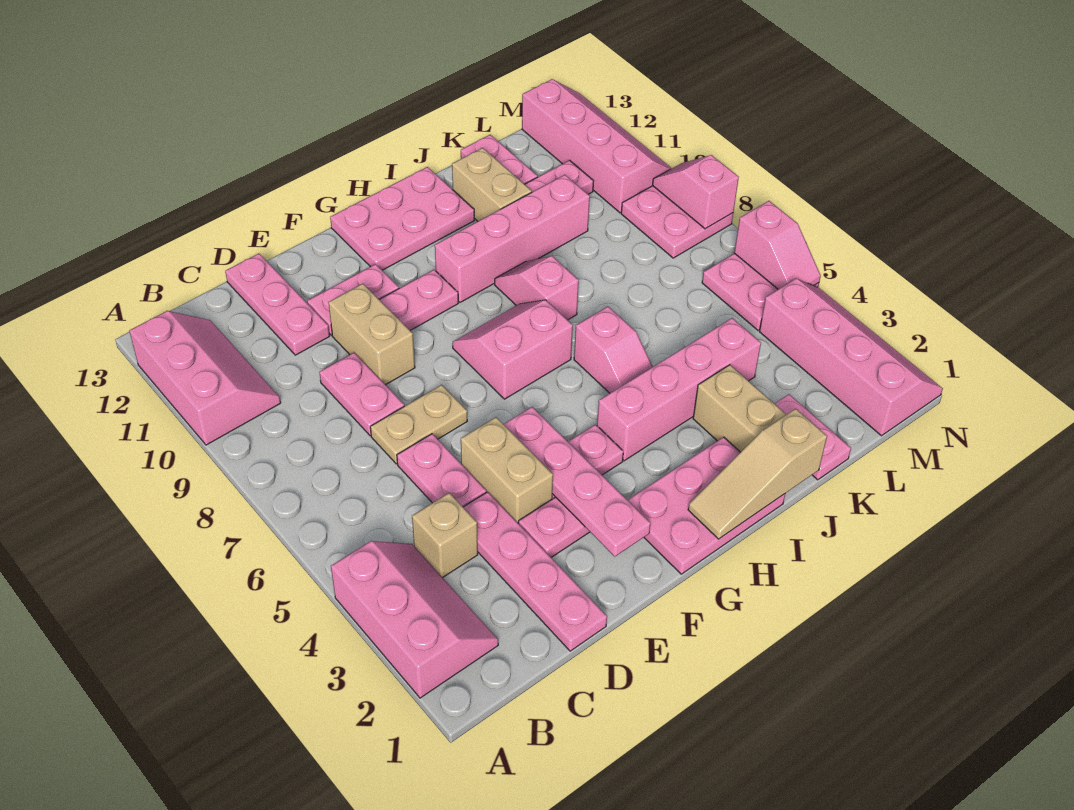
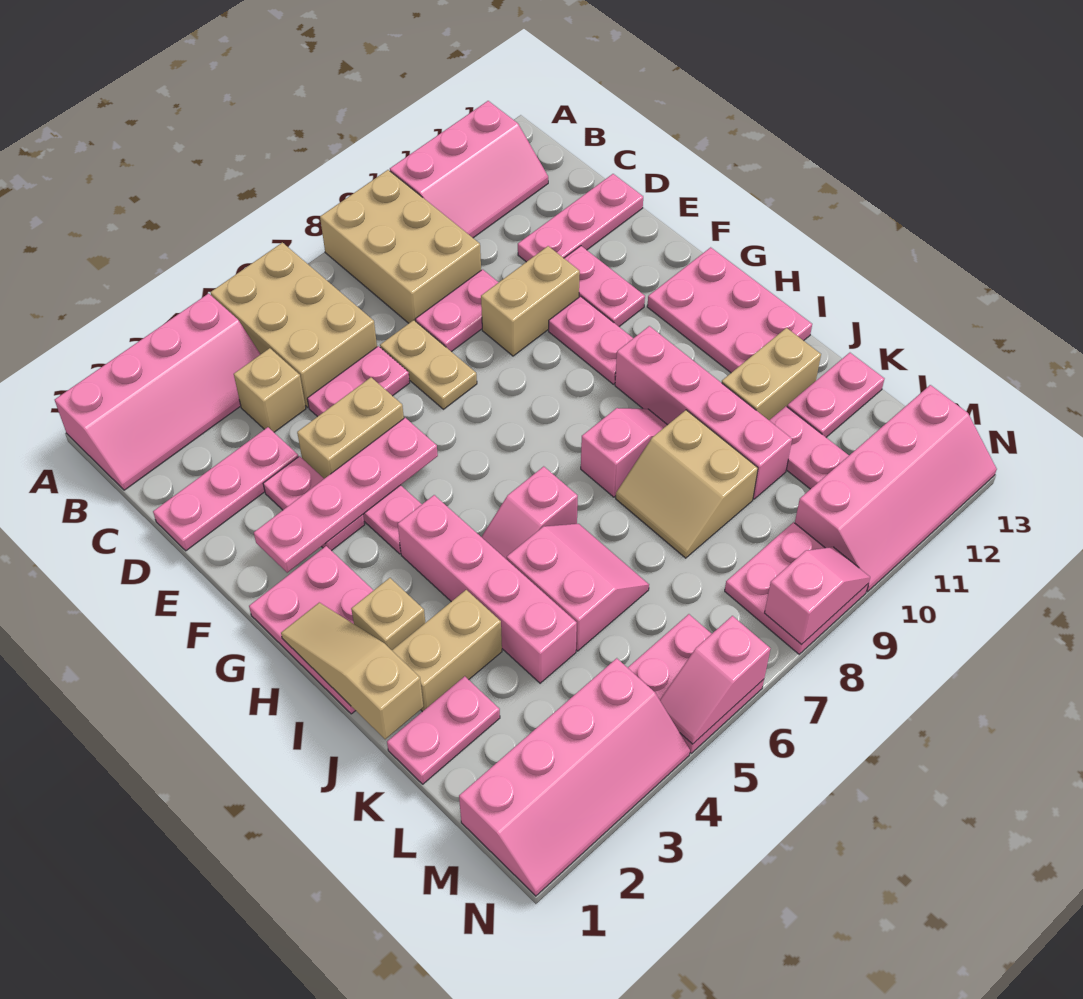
pink slope A2:B4 level 1 top A -> pink slope A1:B4 level 1 top A
none -> tan brick A5:C6 level 1
none -> tan brick A8:C9 level 1
pink plate D1:D4 level 1 -> pink plate D1:D3 level 1
pink slope G7:H8 level 1 top 7 -> pink slope J5:K6 level 1 top 5
none -> tan brick I2 level 2
none -> tan slope J8:K9 level 1 top 9

